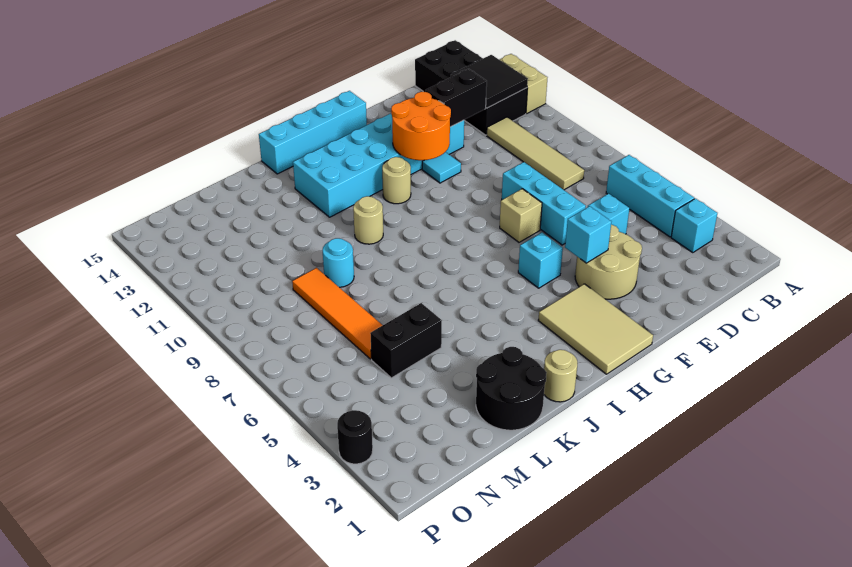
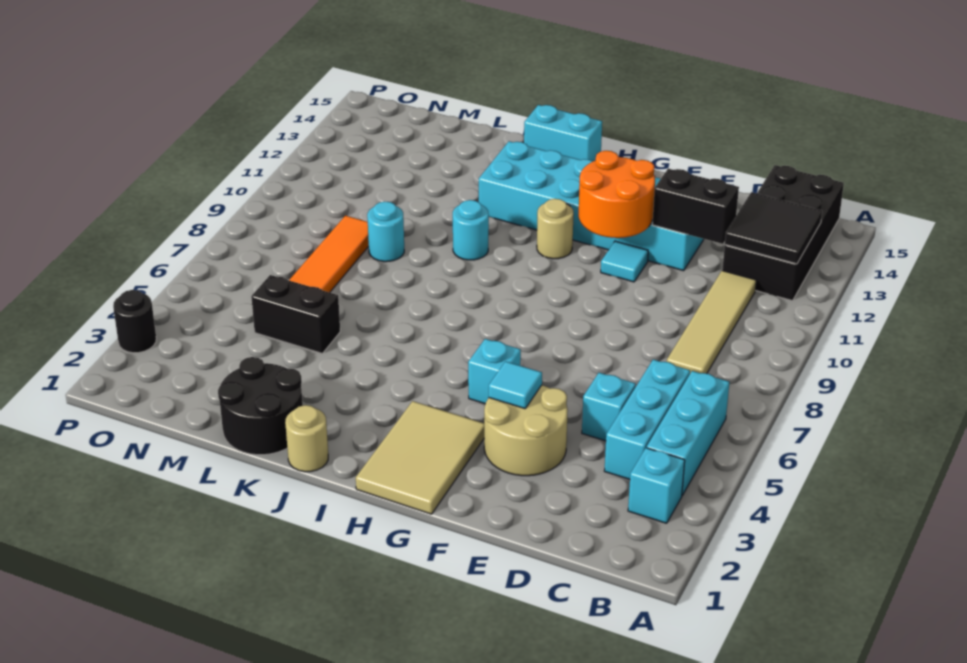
tan brick A12:A13 level 1 -> none
cyan brick E6:E8 level 1 -> cyan brick C4:C6 level 1
cyan brick F4 level 2 -> cyan tile F4 level 2
tan brick F7 level 1 -> none
cyan brick G15:J15 level 1 -> cyan brick I15:J15 level 1
tan round brick J10 level 1 -> cyan round brick J10 level 1

